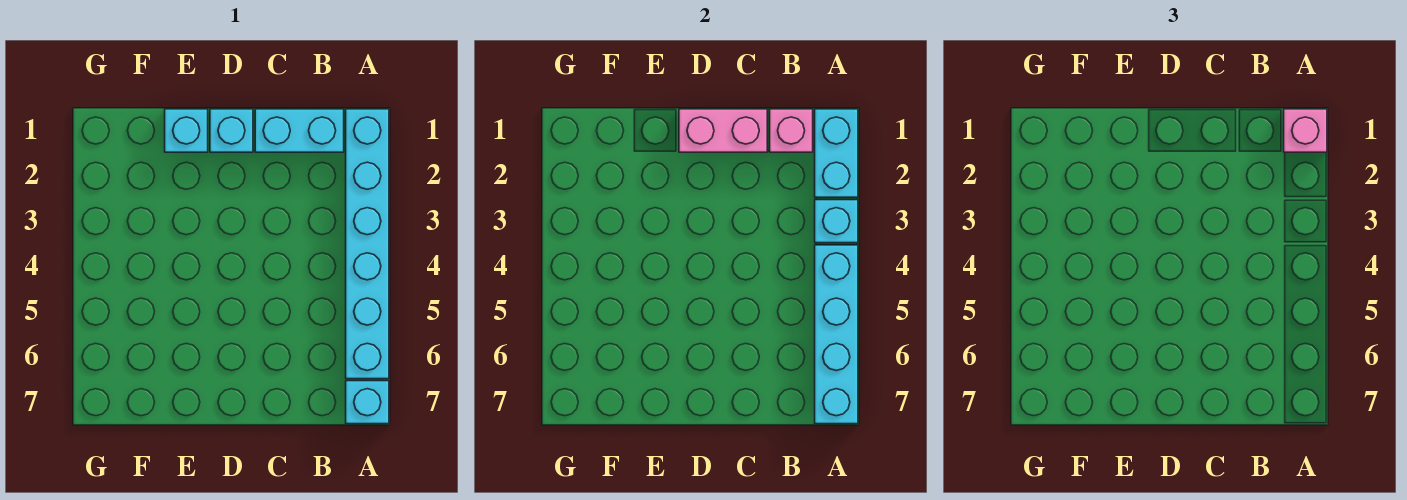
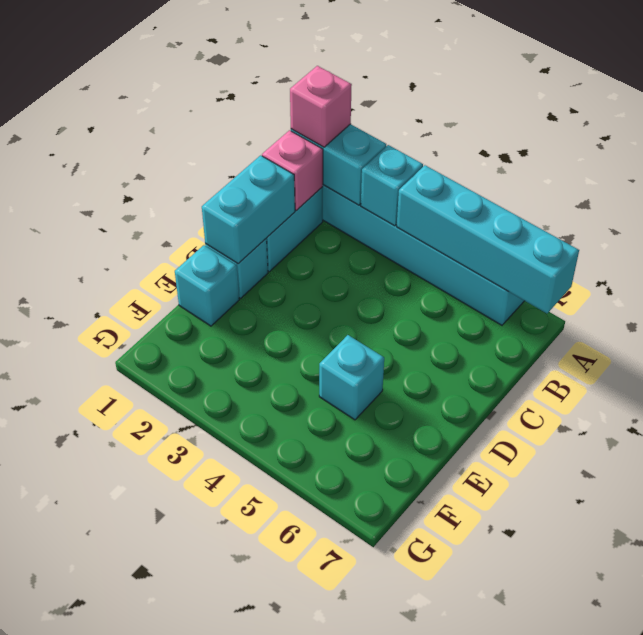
cyan brick A7 level 1 -> cyan brick E5 level 1
pink brick C1:D1 level 2 -> cyan brick C1:D1 level 2

